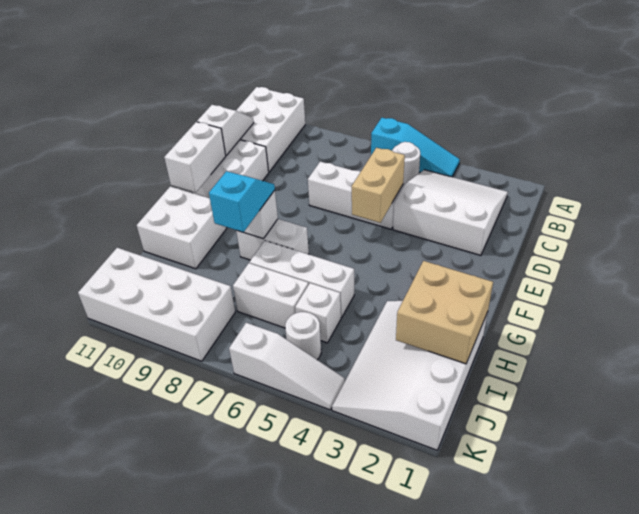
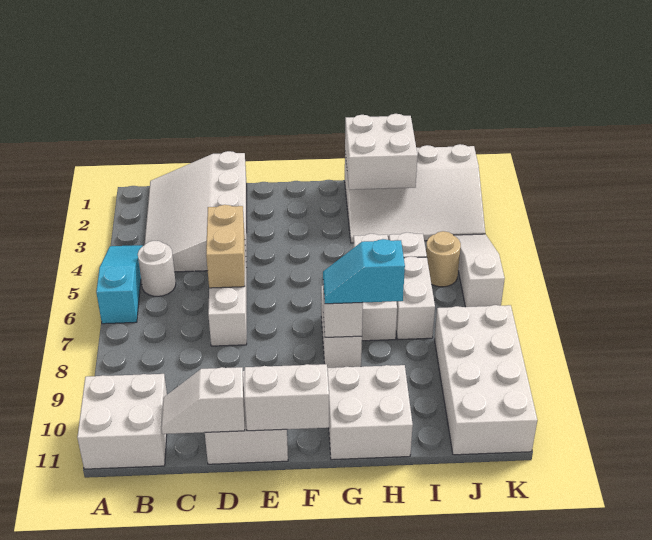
white brick A10:C11 level 1 -> white brick A10:B11 level 1
white slope B2:D4 level 1 top D -> white slope B1:D4 level 1 top D
tan brick D5:E5 level 2 -> tan brick D5:D6 level 2
tan brick H1:I2 level 2 -> white brick H1:I2 level 2
white round brick J5 level 1 -> tan round brick J5 level 1

